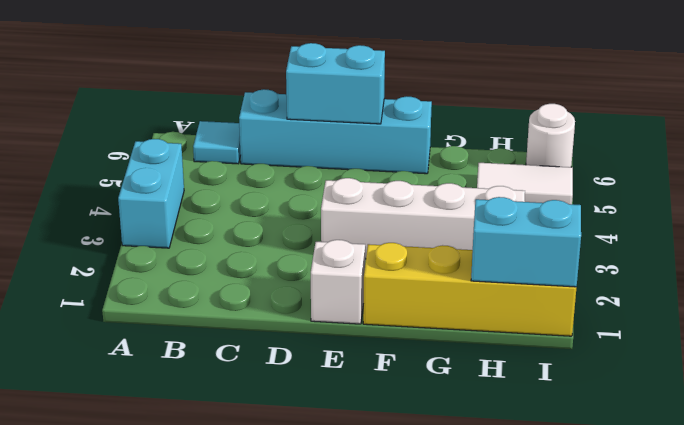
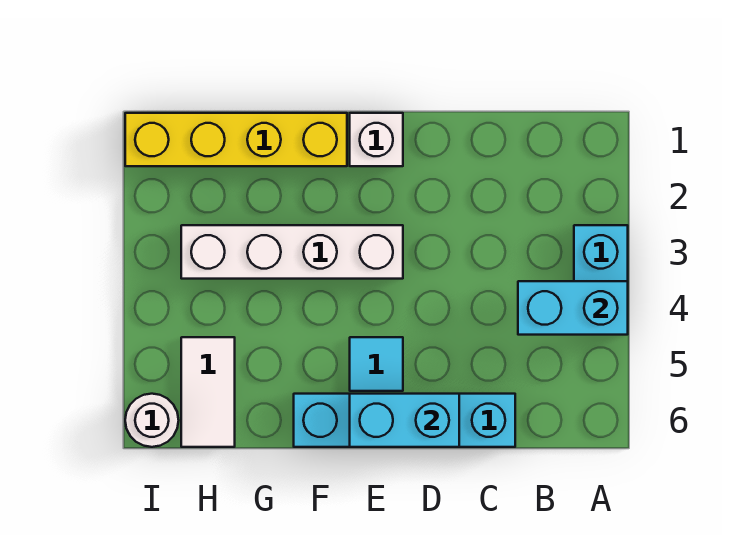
cyan tile B6 level 1 -> cyan tile E5 level 1
cyan brick H1:I1 level 2 -> cyan brick A4:B4 level 2
white tile H5:I5 level 1 -> white tile H5:H6 level 1

